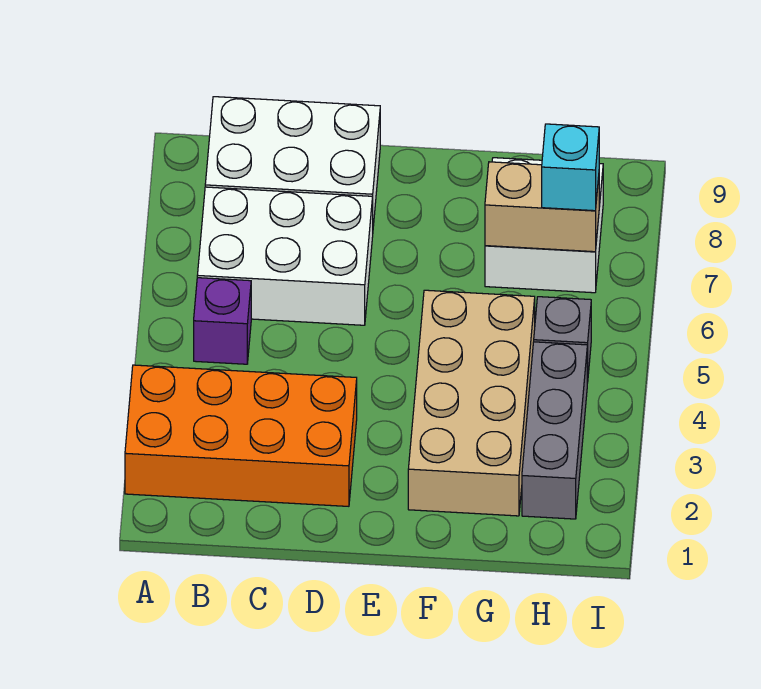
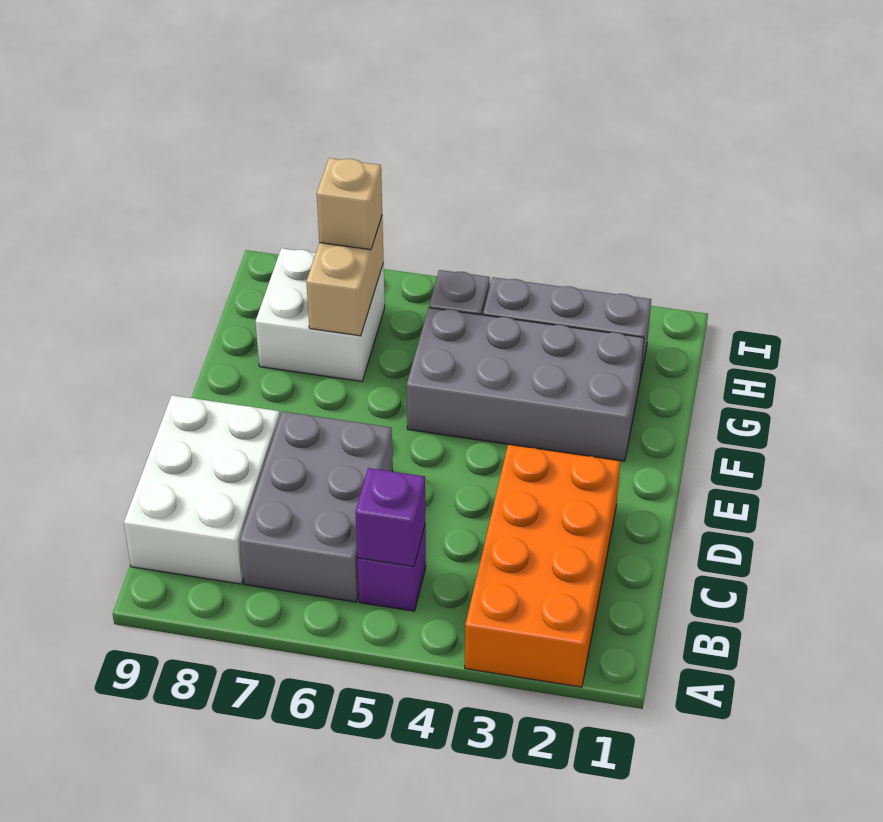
none -> purple brick B5 level 2
white brick B6:D7 level 1 -> grey brick B6:D7 level 1
tan brick F2:G5 level 1 -> grey brick F2:G5 level 1
cyan brick H7 level 3 -> tan brick H7 level 3

